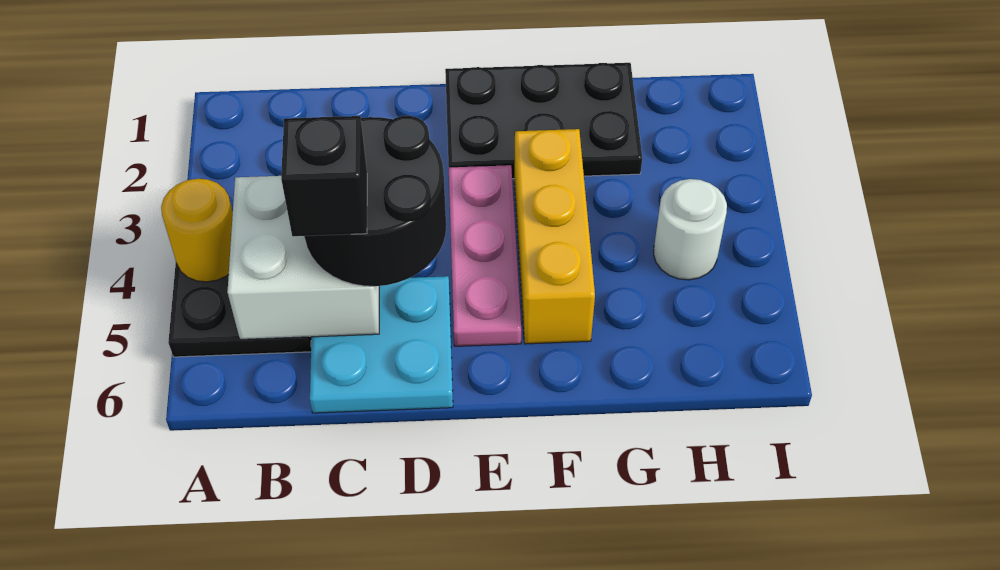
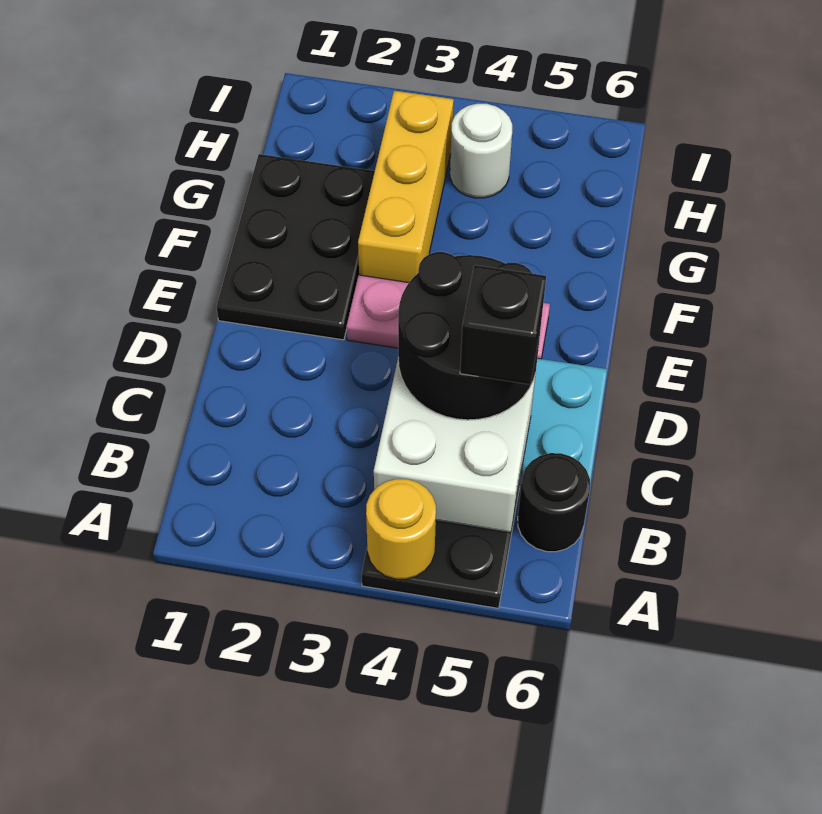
none -> black round brick B6 level 1
yellow brick F3:F5 level 1 -> yellow brick F3:H3 level 1

